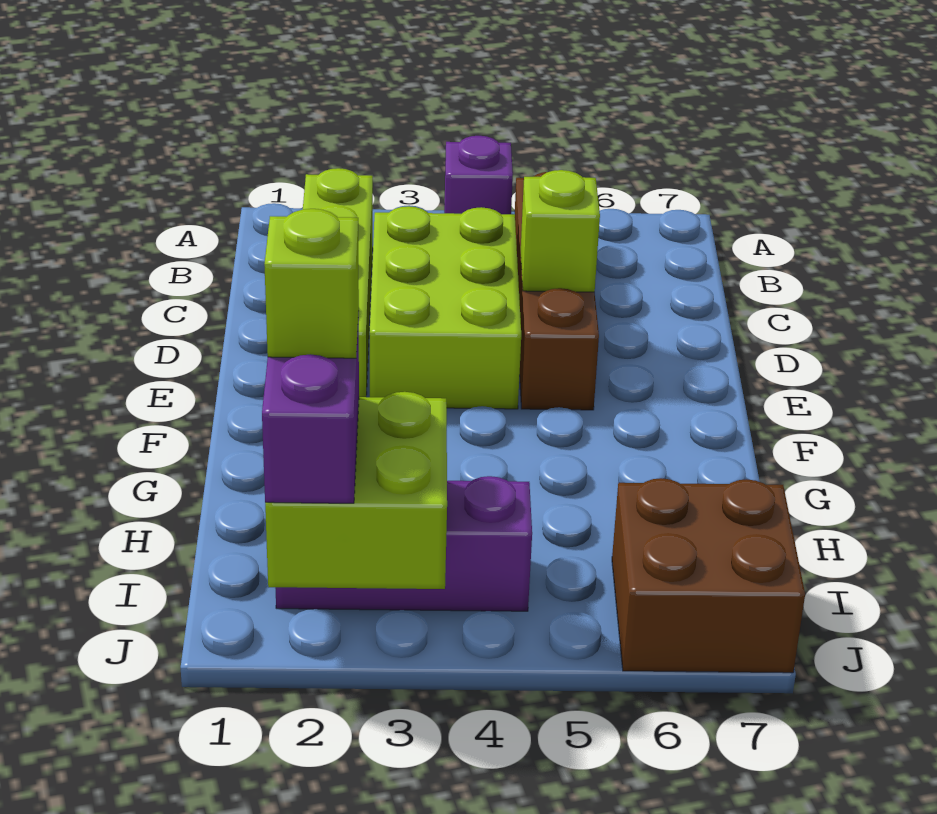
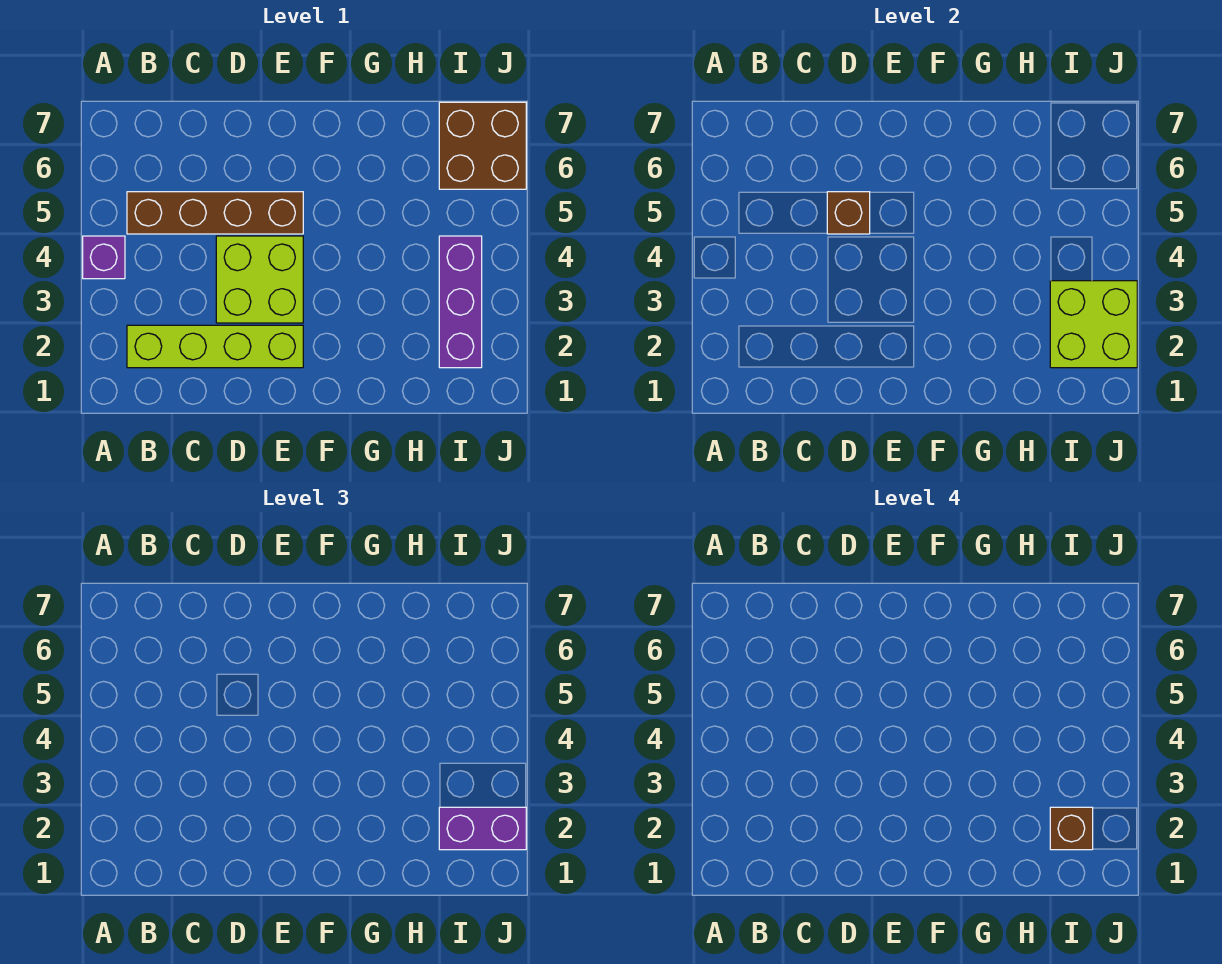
lime brick C3:E4 level 1 -> lime brick D3:E4 level 1
lime brick D5 level 2 -> brown brick D5 level 2
lime brick I2 level 4 -> brown brick I2 level 4

